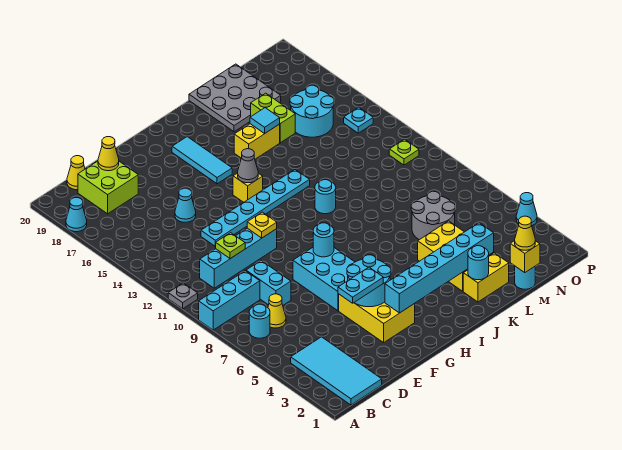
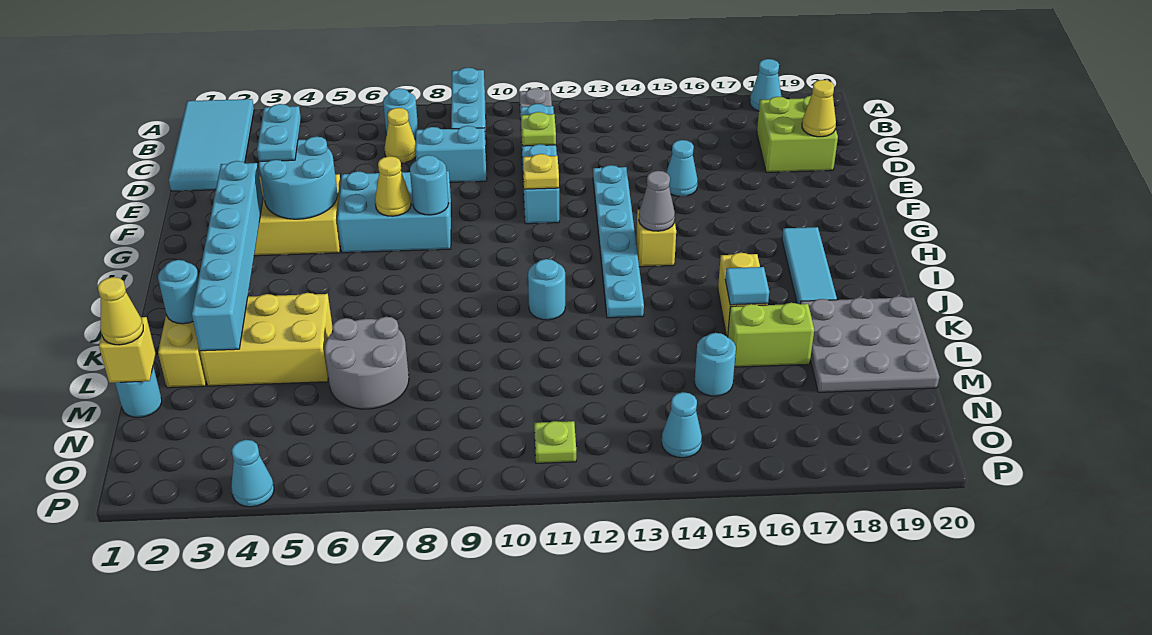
cyan tile B1:C4 level 1 -> cyan tile A1:D2 level 1
yellow cone C20 level 1 -> yellow cone G7 level 2
cyan tile H16:H18 level 1 -> cyan tile H18:J18 level 1
cyan round brick M15:N16 level 1 -> cyan round brick M15 level 1
cyan plate O14 level 1 -> cyan cone O14 level 1

